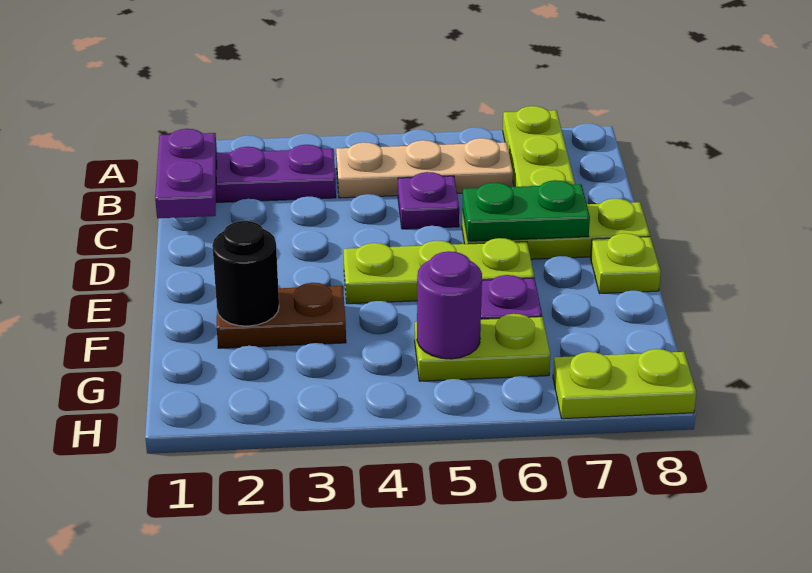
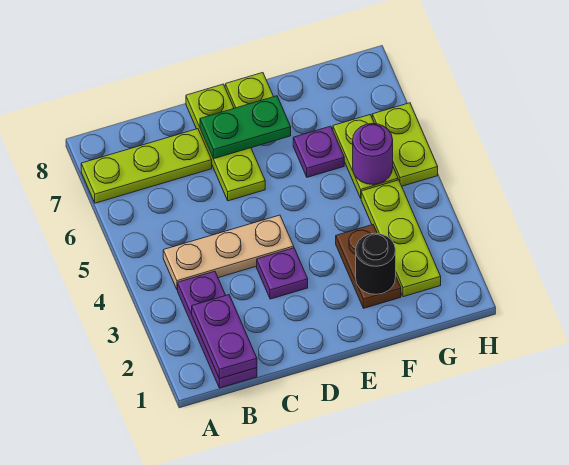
purple plate B1:C1 level 2 -> purple plate B1:B2 level 2
tan plate B4:B6 level 1 -> tan plate B4:D4 level 1
purple plate C5 level 1 -> purple plate D3 level 1
green plate D6:D7 level 2 -> green plate D7:E7 level 2
lime plate E4:E6 level 1 -> lime plate G2:G4 level 1
lime plate H7:H8 level 1 -> lime plate H5:H6 level 1

